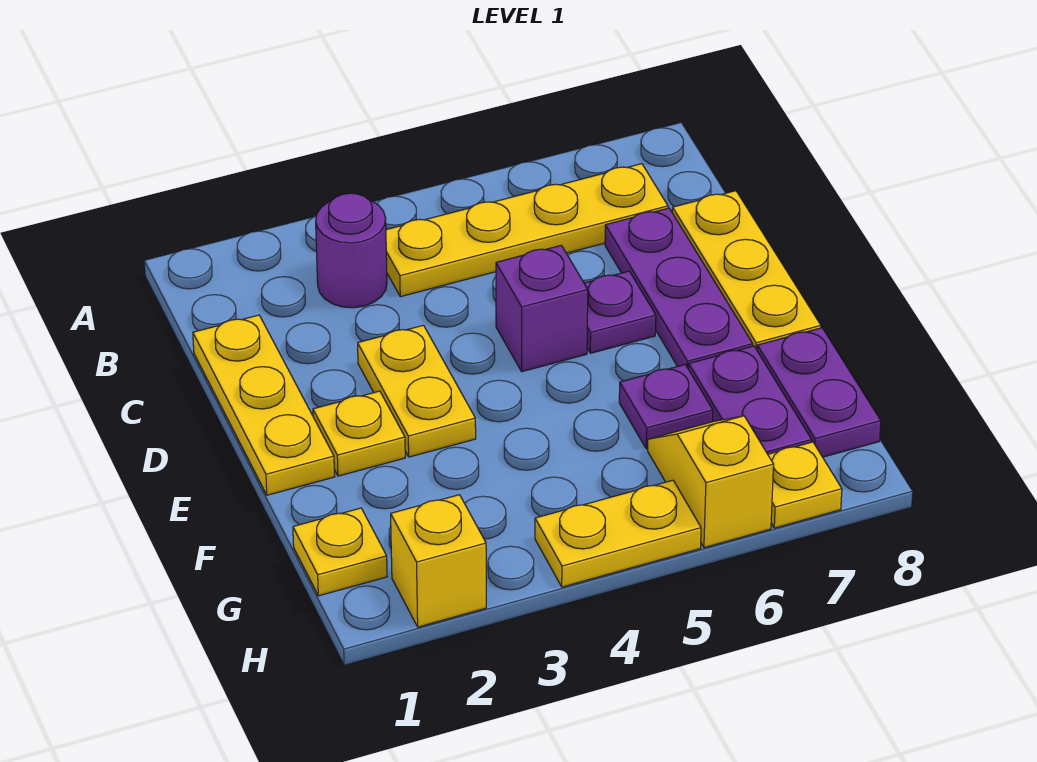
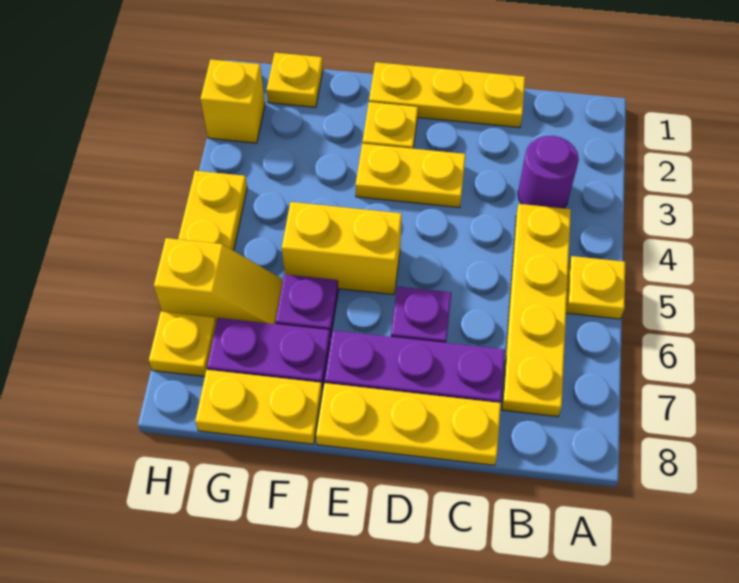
none -> yellow plate A5 level 1
purple brick D5 level 1 -> none
none -> yellow brick E5:F5 level 1
purple plate F8:G8 level 1 -> yellow plate F8:G8 level 1

